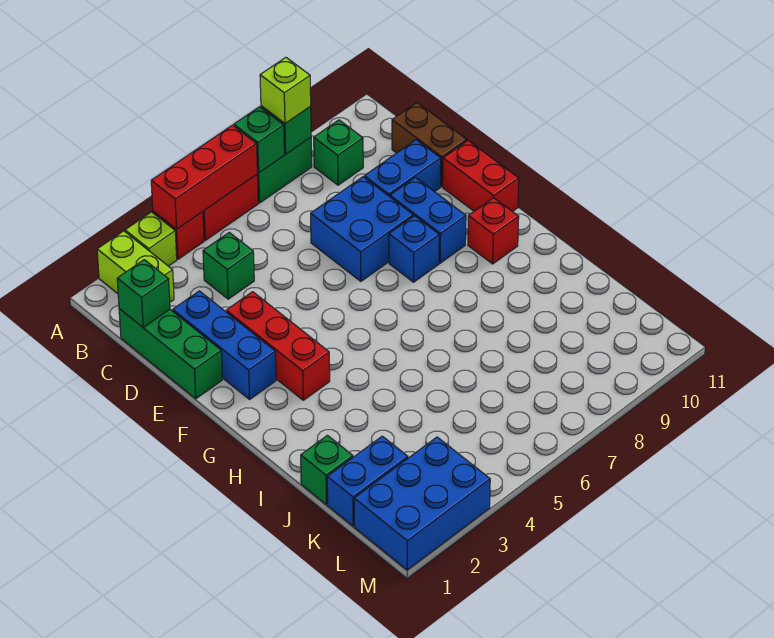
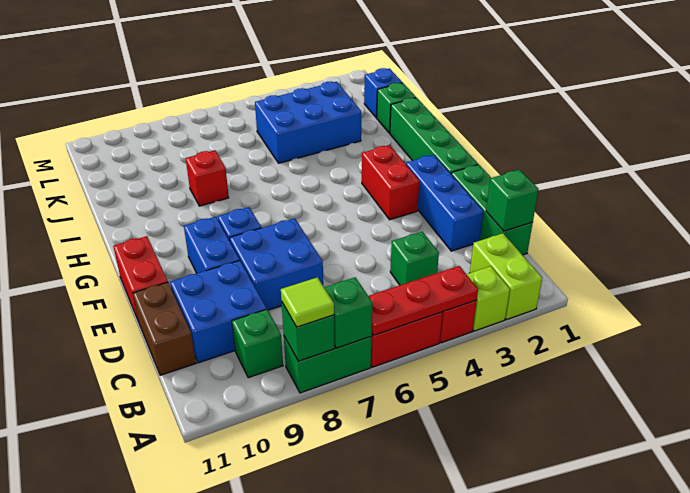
red brick A4:A6 level 2 -> red plate A4:A6 level 2
lime brick A8 level 3 -> lime tile A8 level 3
blue brick D9:D10 level 1 -> blue brick C9:D10 level 1
red brick E3:G3 level 1 -> red brick F3:G3 level 1
none -> green brick F1:I1 level 1
red brick G10 level 1 -> red brick I8 level 1
blue brick K1:K2 level 1 -> blue brick K1 level 1
blue brick L1:M3 level 1 -> blue brick J3:K5 level 1

